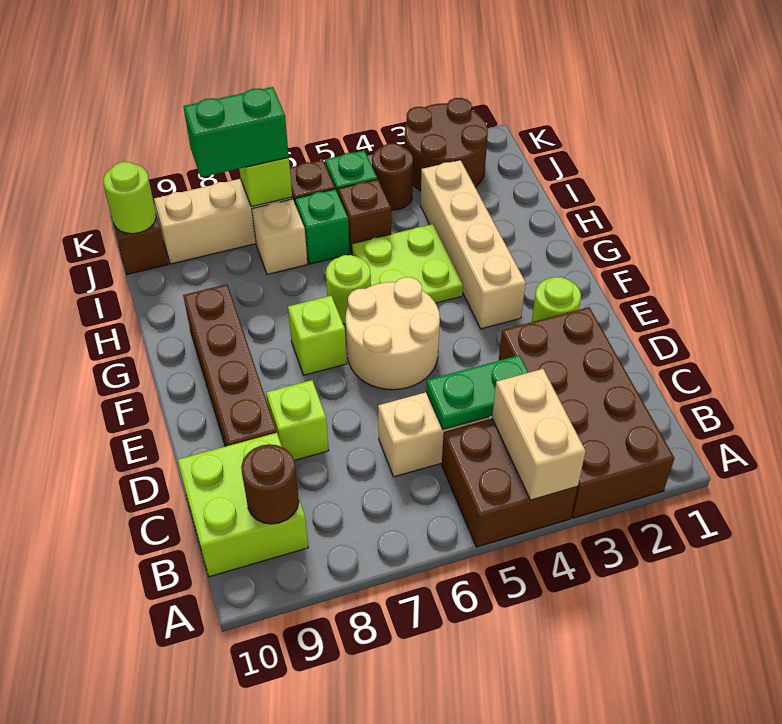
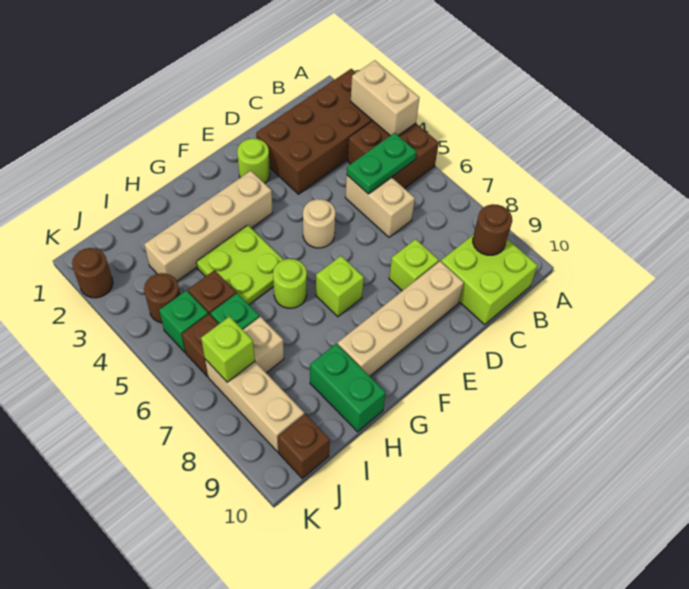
tan brick A4:B4 level 2 -> tan brick A3:A4 level 2
green plate C4:C5 level 2 -> green plate B5:C5 level 2
brown brick D9:G9 level 1 -> tan brick D9:G9 level 1
tan round brick E5:F6 level 1 -> tan round brick E5 level 1
brown round brick J2:K3 level 1 -> brown round brick K2 level 1
green brick J7:J8 level 3 -> green brick H9:H10 level 1
lime round brick J10 level 2 -> none

